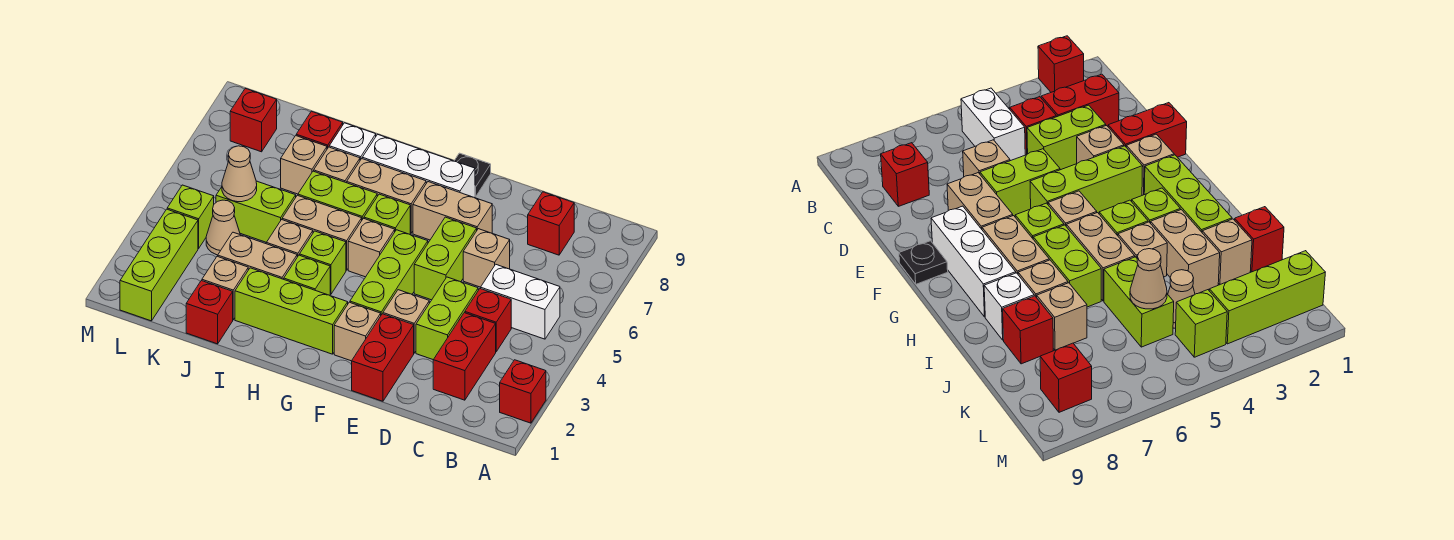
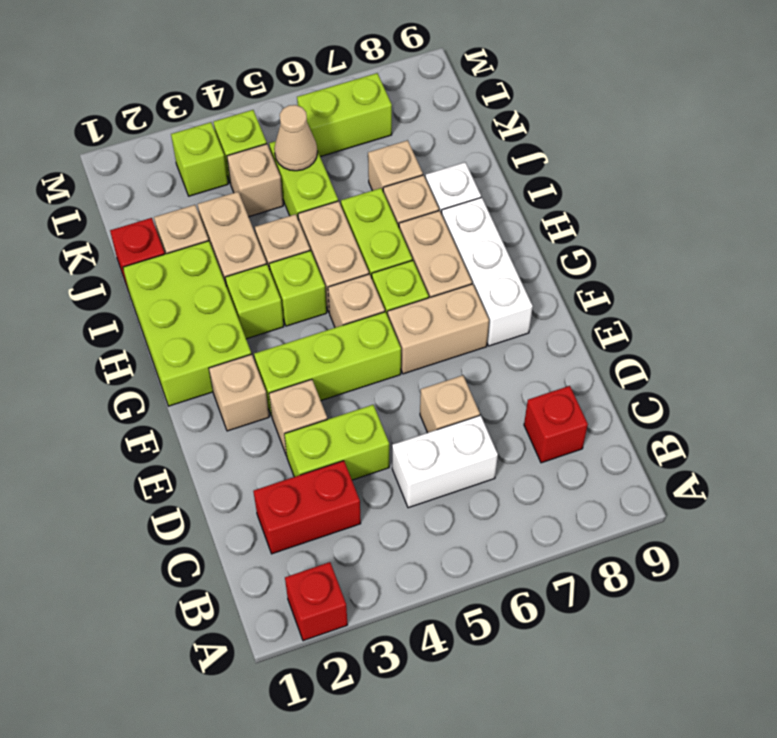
white brick B5:C5 level 1 -> white brick C5:C6 level 1
red brick C4 level 1 -> none
red brick E1:E2 level 1 -> none
lime brick E5:E6 level 1 -> lime brick L6:L7 level 1
tan brick E7:F7 level 1 -> tan brick F6:F7 level 1
black plate F9 level 1 -> none
lime brick G2:I2 level 1 -> lime brick G1:I2 level 1
red brick J8 level 1 -> none
tan cone K4 level 1 -> tan brick K4 level 1
lime brick L1:L3 level 1 -> lime brick L3 level 1
red brick L8 level 1 -> none

